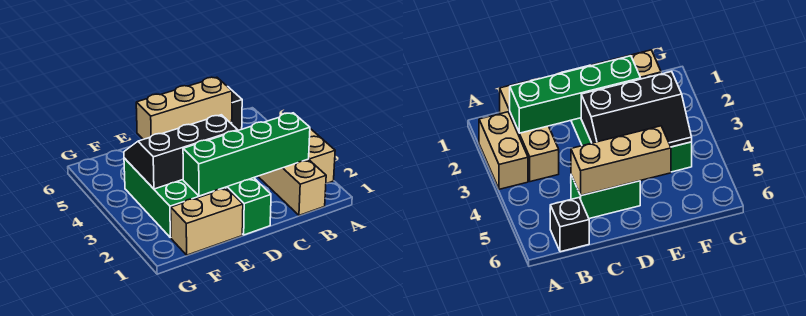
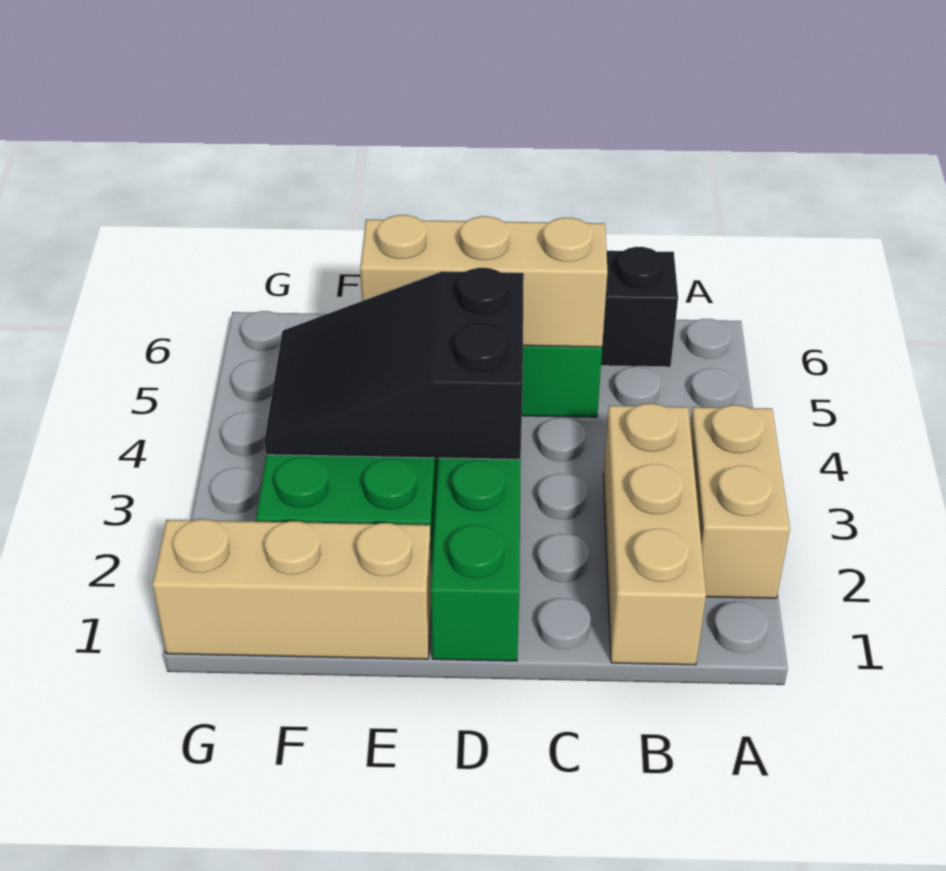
green brick B2:E2 level 2 -> none
black slope D3:F4 level 2 top 3 -> black slope D3:F4 level 2 top D
tan brick E1:F1 level 1 -> tan brick E1:G1 level 1

